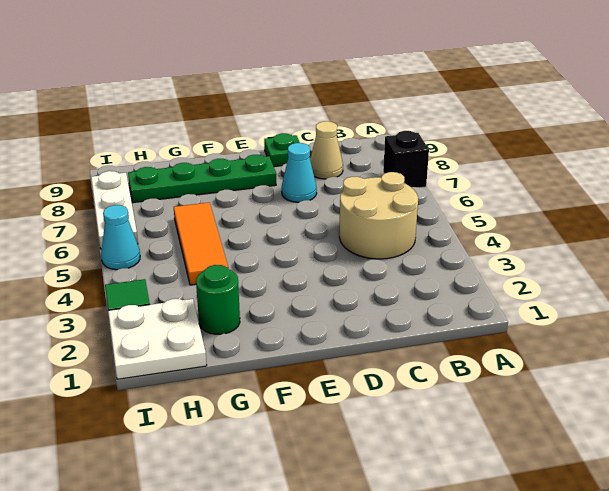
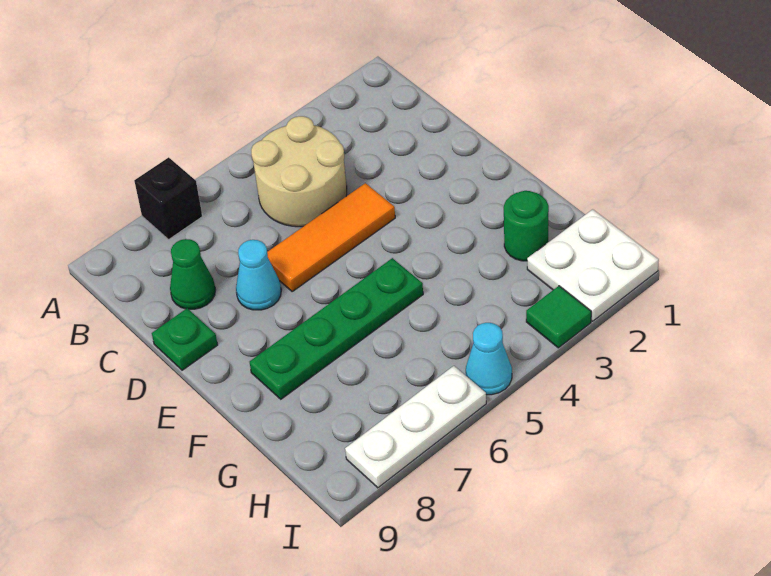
tan cone C8 level 1 -> green cone C8 level 1
green plate E8:H8 level 1 -> green plate F5:F8 level 1
orange tile G4:G6 level 1 -> orange tile D4:D6 level 1

